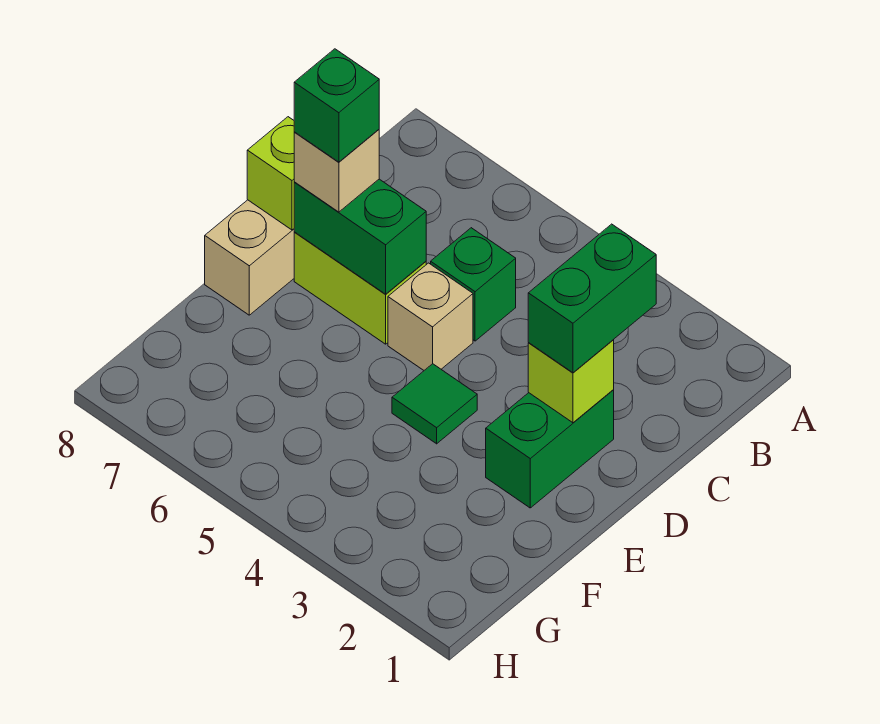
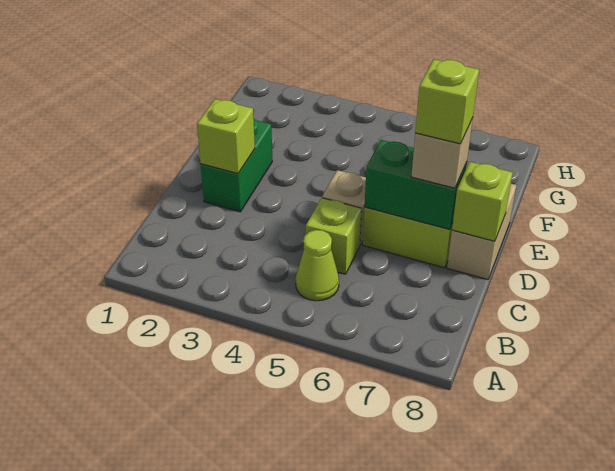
none -> lime cone B5 level 1
green brick C2:D2 level 3 -> none
green brick C5 level 1 -> lime brick C5 level 1
green brick D7 level 4 -> lime brick D7 level 4
green tile E4 level 1 -> none

